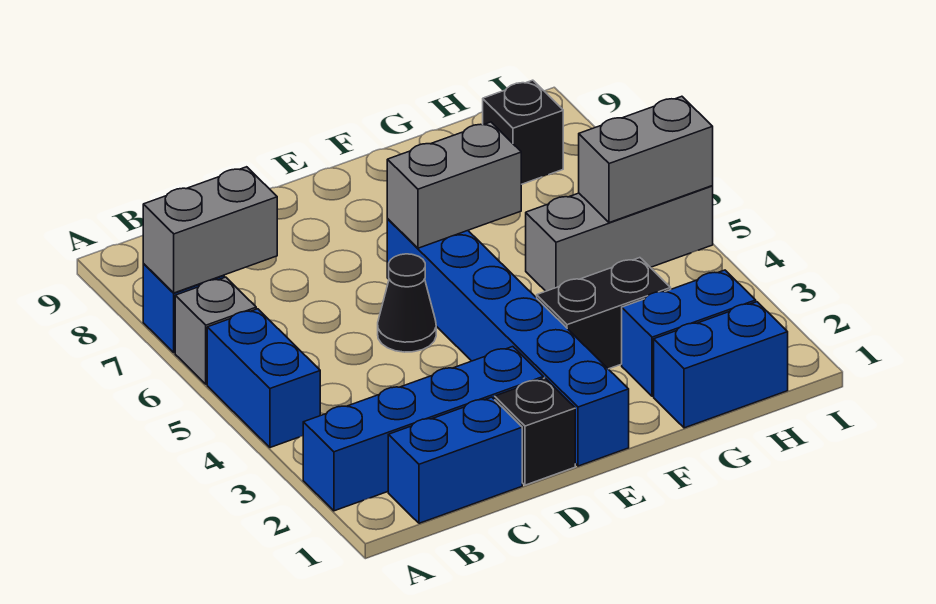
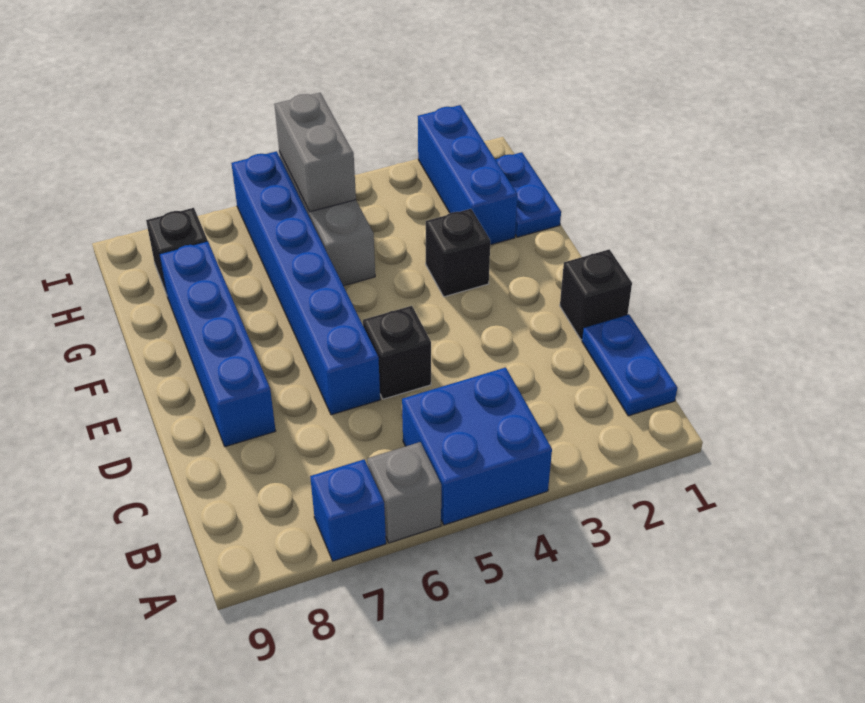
blue brick A2:D2 level 1 -> blue brick D8:G8 level 1
blue brick A4:A5 level 1 -> blue brick A4:B5 level 1
grey brick A7:B7 level 2 -> none
blue brick B1:C1 level 1 -> blue plate B1:C1 level 1
black cone D5 level 1 -> black brick D5 level 1
blue brick E1:E6 level 1 -> blue brick D6:I6 level 1
grey brick E6:F6 level 2 -> none
black brick F3:G3 level 1 -> black brick F3 level 1
blue brick G1:H1 level 1 -> blue plate G1:H1 level 1
blue brick G2:H2 level 1 -> blue brick G2:I2 level 1

